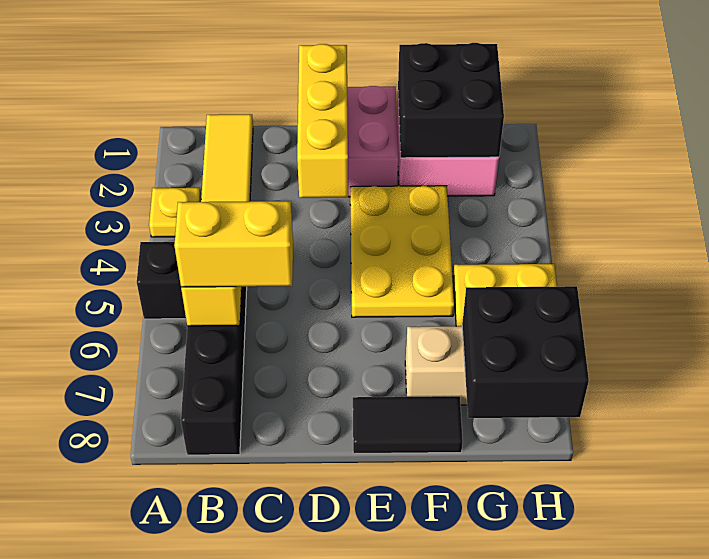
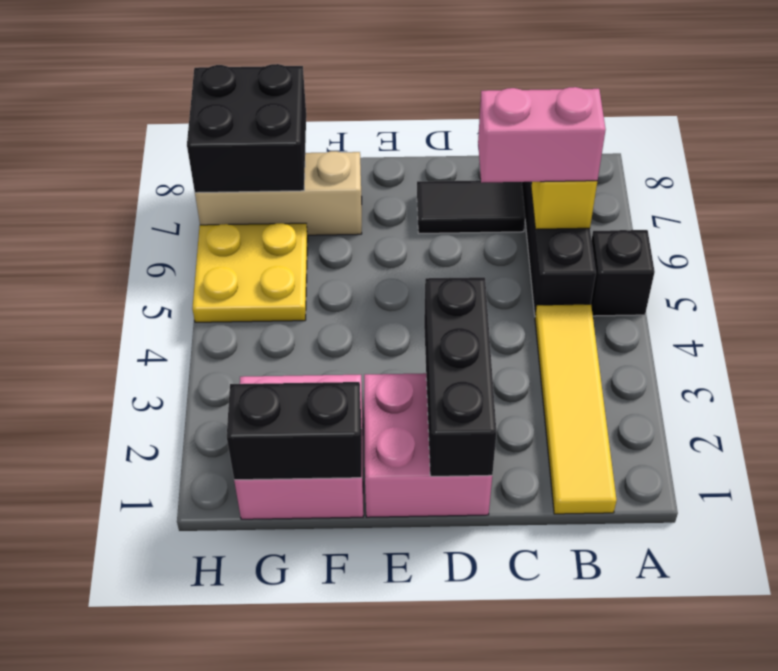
yellow plate A3 level 1 -> none
yellow brick B6:C6 level 3 -> pink brick B6:C6 level 3
yellow brick D1:D3 level 2 -> black brick D1:D3 level 2
yellow plate E3:F5 level 1 -> none
black tile E8:F8 level 1 -> black tile C7:D7 level 1
black brick F1:G2 level 2 -> black brick F1:G1 level 2

